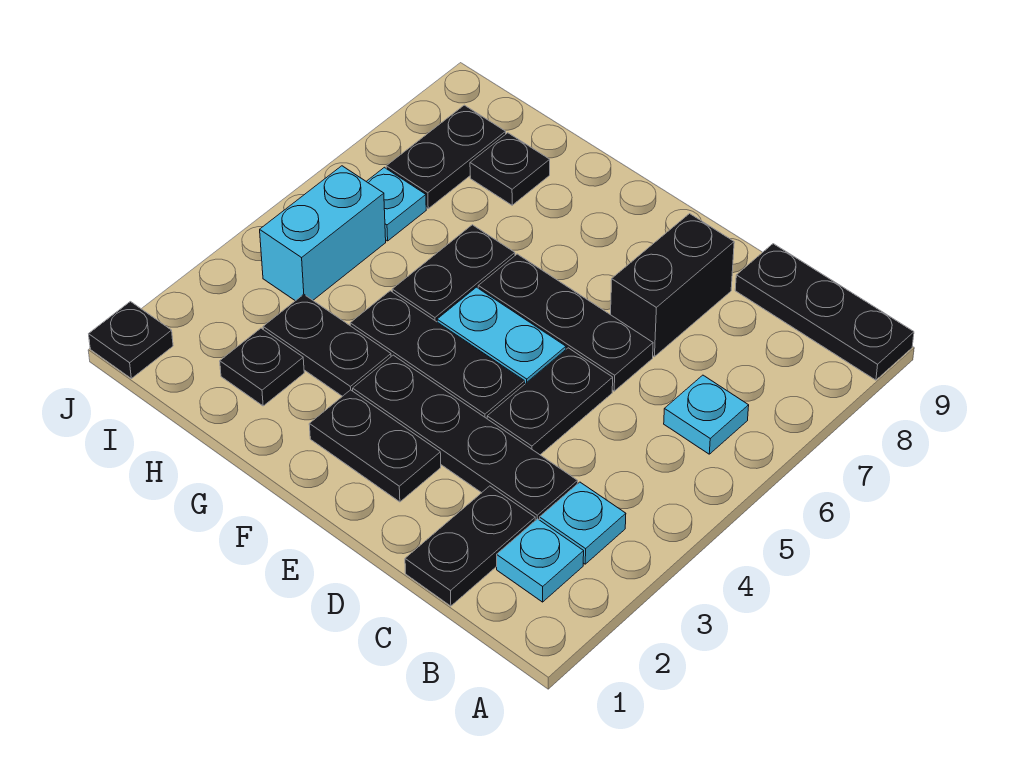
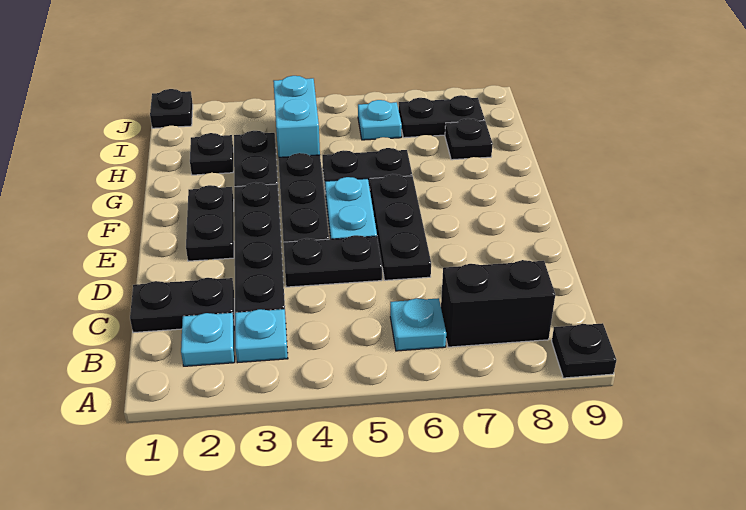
black plate A9:C9 level 1 -> black plate A9 level 1
black brick D7:D8 level 1 -> black brick B7:B8 level 1
cyan brick I4:I5 level 1 -> cyan brick H4:I4 level 1

